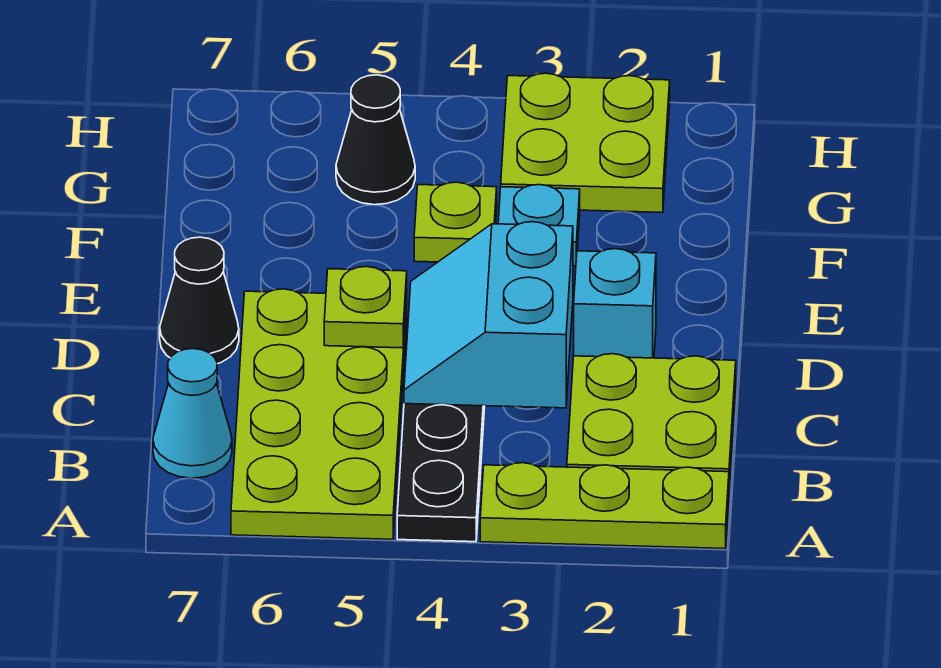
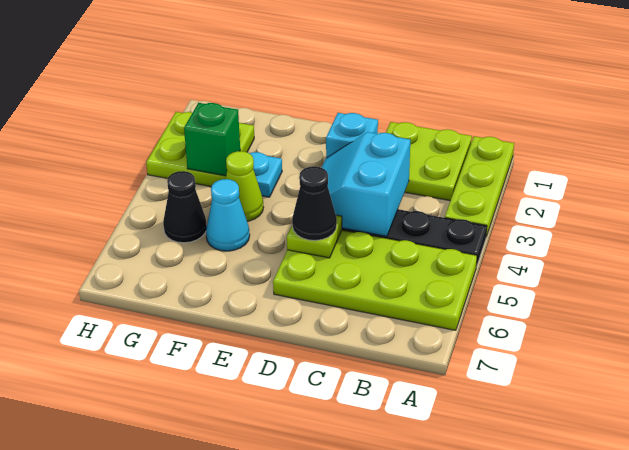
cyan cone B7 level 1 -> cyan cone F5 level 1
cyan slope C3:D4 level 2 top 3 -> cyan slope C3:D4 level 2 top C
black cone D7 level 1 -> black cone D5 level 3
lime plate F4 level 1 -> lime cone F4 level 1
none -> green brick G3 level 2

